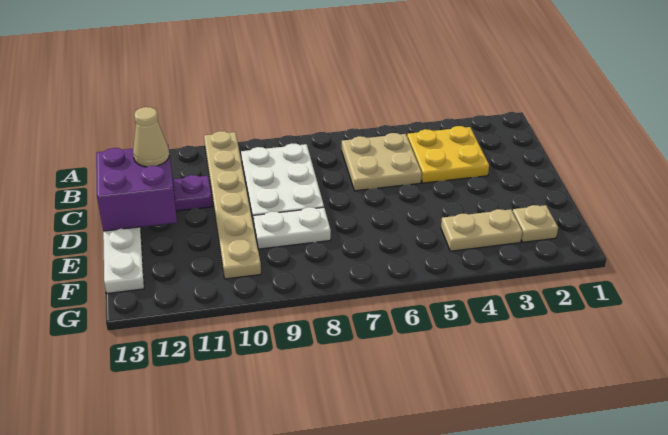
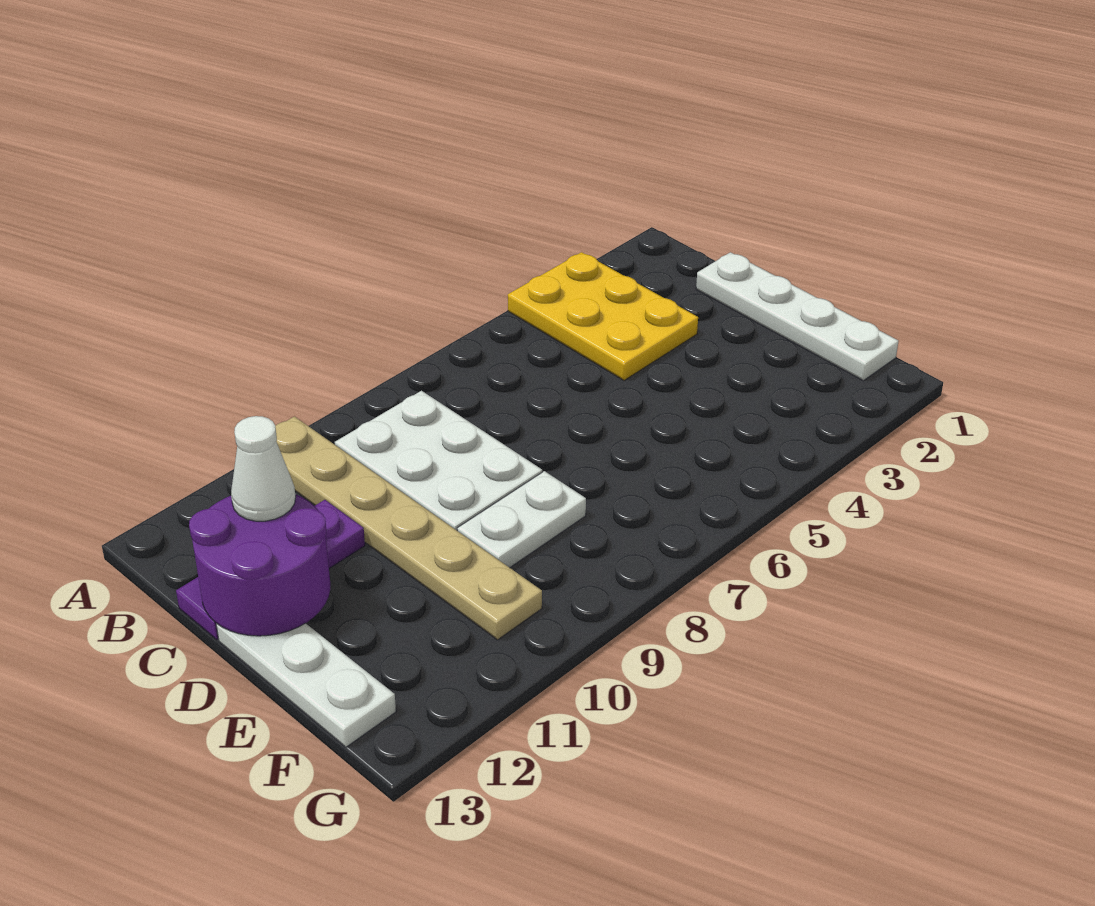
yellow plate B3:C4 level 1 -> yellow plate A3:C4 level 1
tan plate B5:C6 level 1 -> none
none -> white plate C1:F1 level 1
purple brick C12:D13 level 2 -> purple round brick C12:D13 level 2
tan cone C12 level 3 -> white cone C12 level 3
tan plate F2 level 1 -> none
tan plate F3:F4 level 1 -> none

